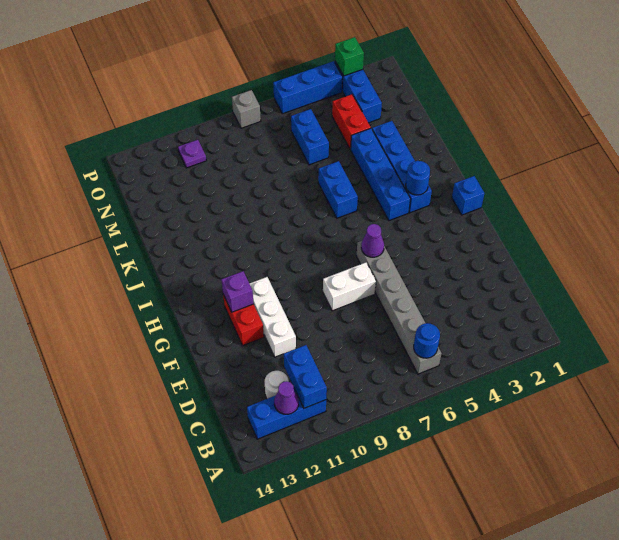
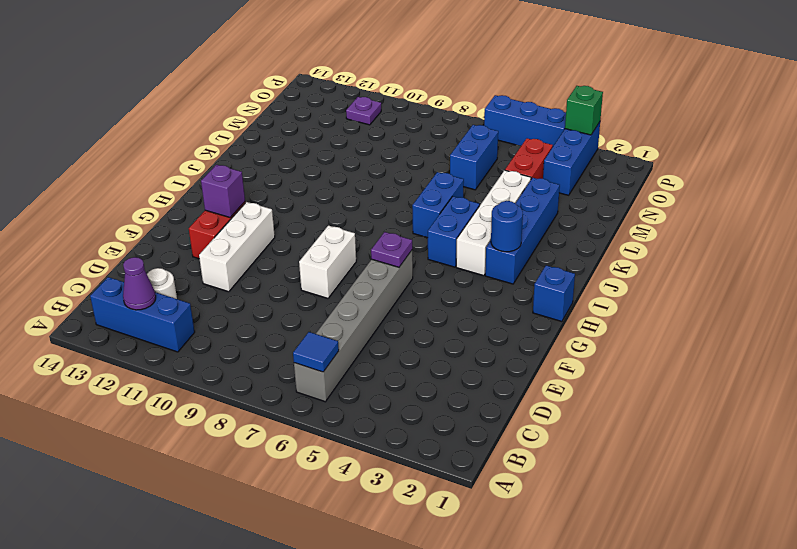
blue round brick B6 level 2 -> blue tile B6 level 2
blue brick B11:C11 level 2 -> blue brick I5:J5 level 1
white brick F7:F8 level 1 -> white brick F8:G8 level 1
purple cone G6 level 2 -> purple plate G6 level 2
blue brick I4:L4 level 1 -> white brick I4:L4 level 1
grey brick P8 level 1 -> none

